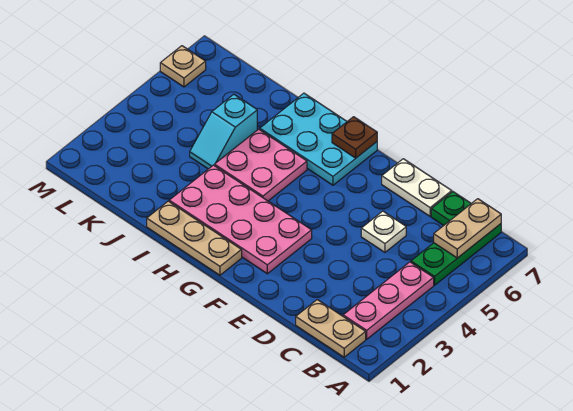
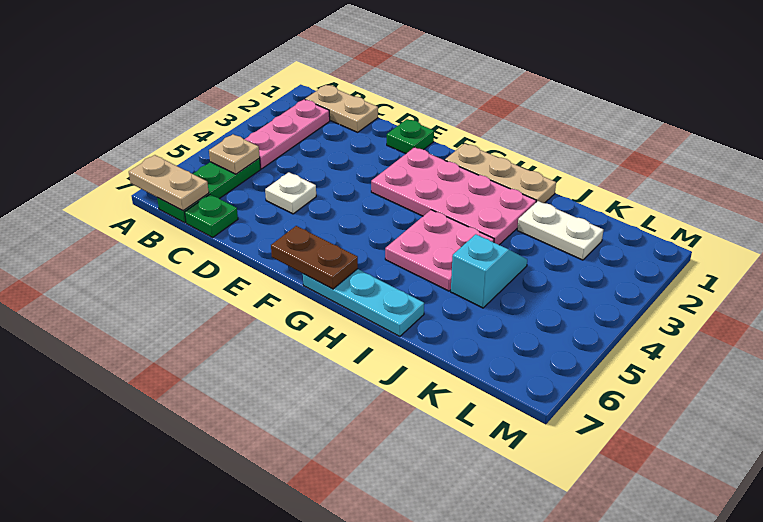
tan plate B6:B7 level 2 -> tan plate A7:B7 level 2
white plate D7:E7 level 1 -> white plate J2:K2 level 1
none -> green plate E1 level 1
cyan plate G6:I7 level 1 -> cyan plate G7:I7 level 1
brown plate G7 level 2 -> brown plate F7:G7 level 2
tan plate M6 level 1 -> tan plate B5 level 2

